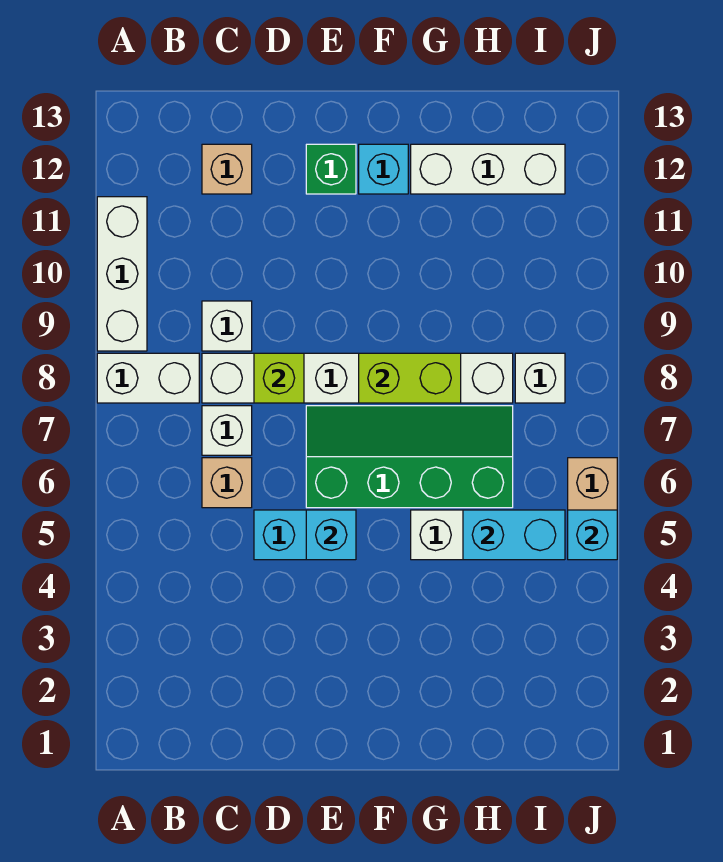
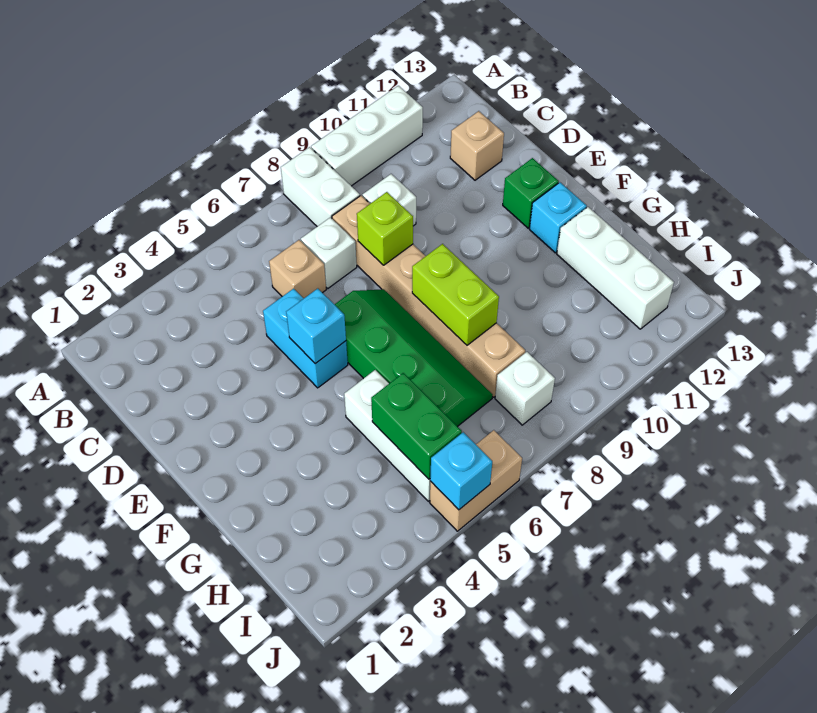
white brick C8:H8 level 1 -> tan brick C8:H8 level 1
cyan brick H5:I5 level 2 -> green brick H5:I5 level 2

